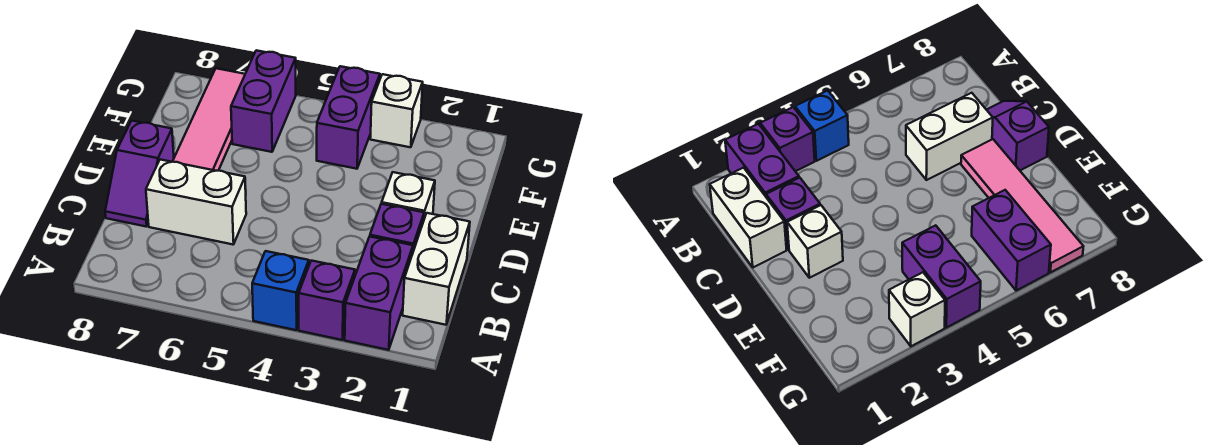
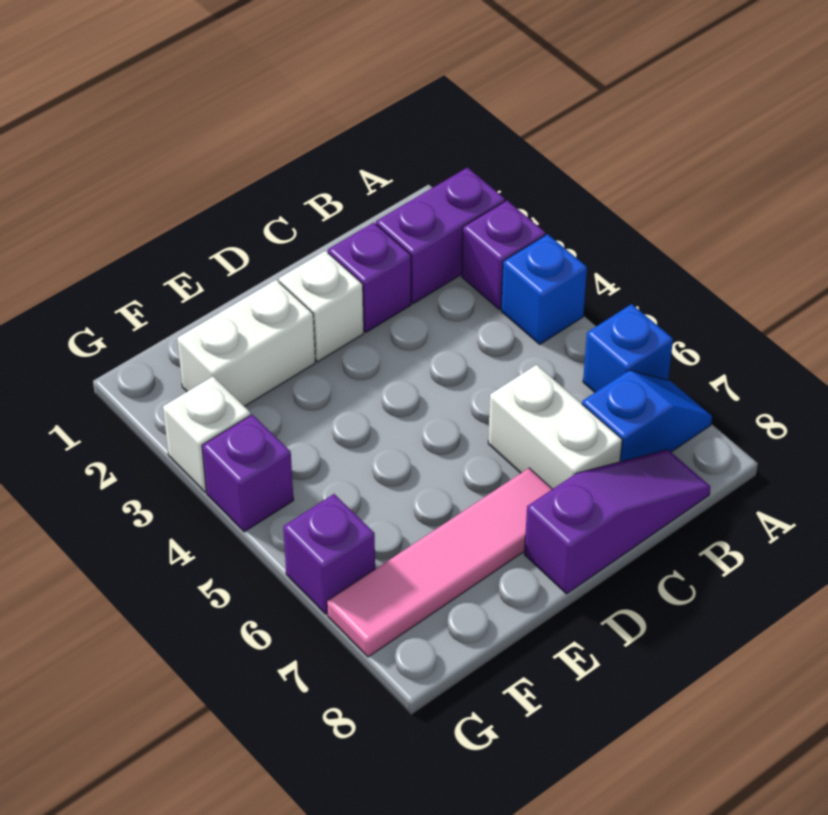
none -> blue brick A6 level 1
none -> blue slope A7:B7 level 1 top B
white brick B1:C1 level 1 -> white brick E2:F2 level 1
purple slope C8:D8 level 1 top D -> purple slope B8:D8 level 1 top D
purple brick F4:G4 level 1 -> purple brick G4 level 1
purple brick F6:G6 level 1 -> purple brick G6 level 1

